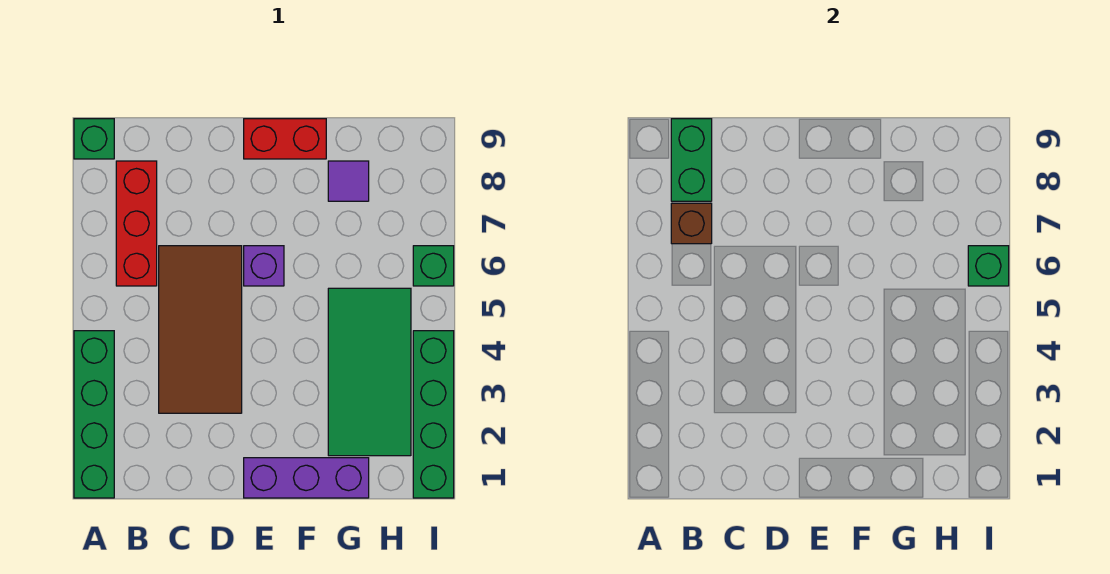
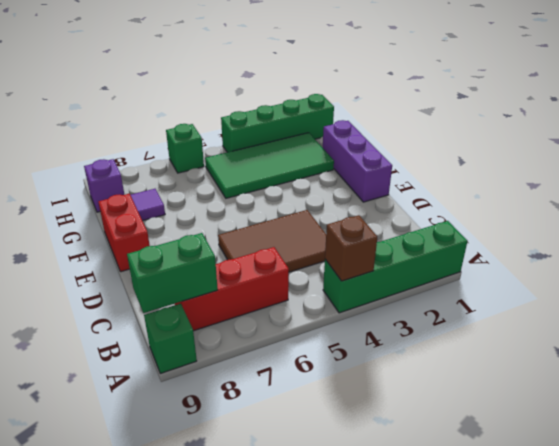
brown brick B7 level 2 -> brown brick A4 level 2
brown tile C3:D6 level 1 -> brown tile C4:D6 level 1
purple brick E6 level 1 -> purple brick H9 level 1
green brick I6 level 2 -> none

